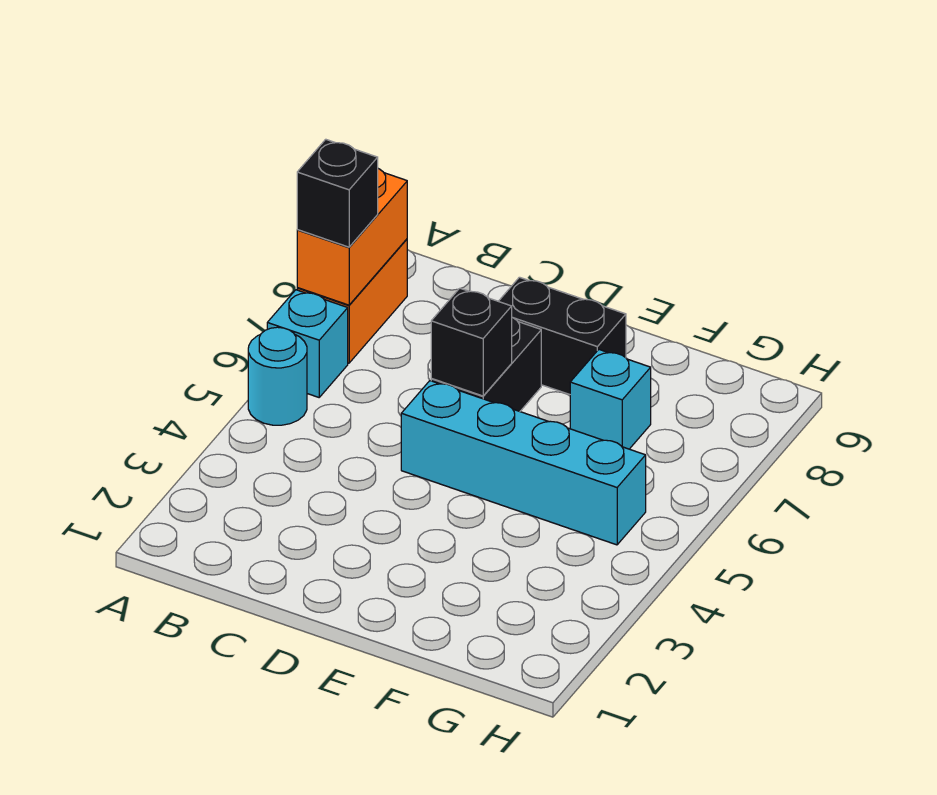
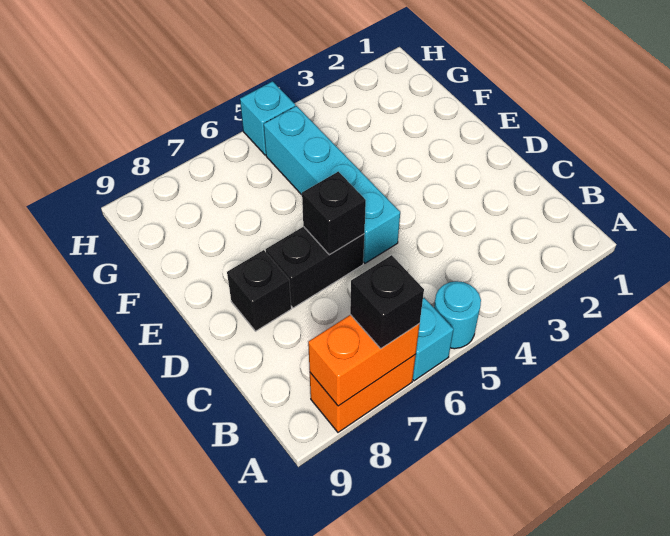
black brick D8:E8 level 1 -> black brick D8 level 1
cyan brick F7 level 1 -> cyan brick H5 level 1

